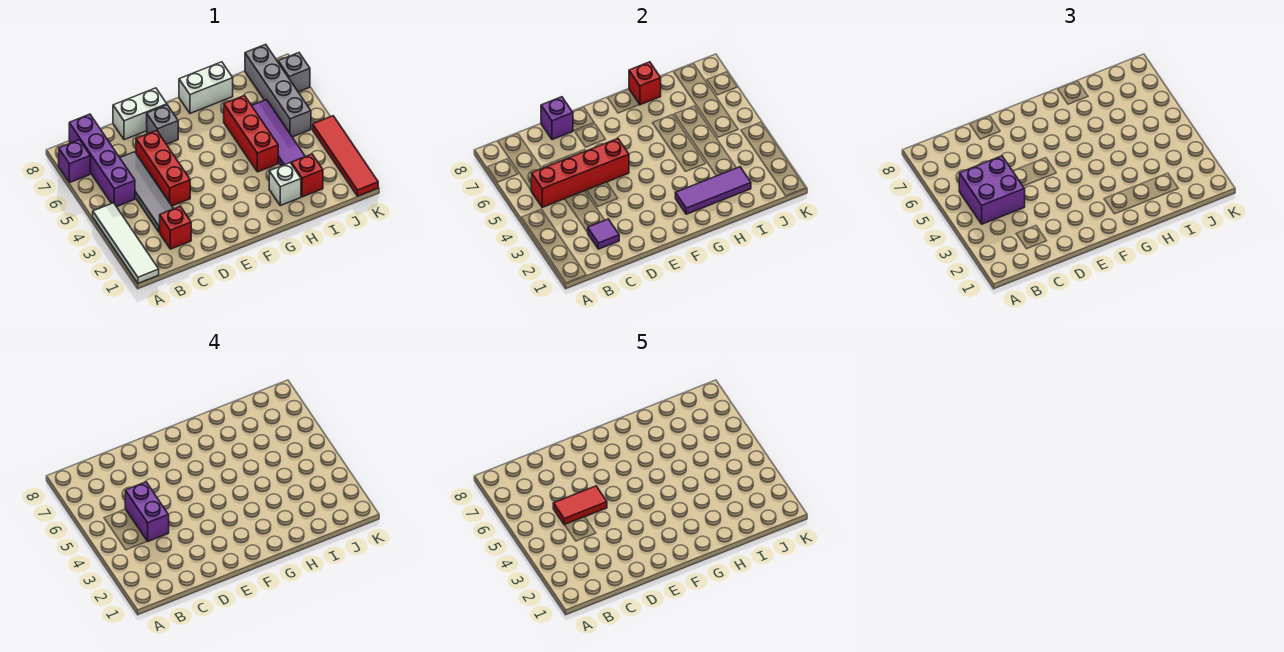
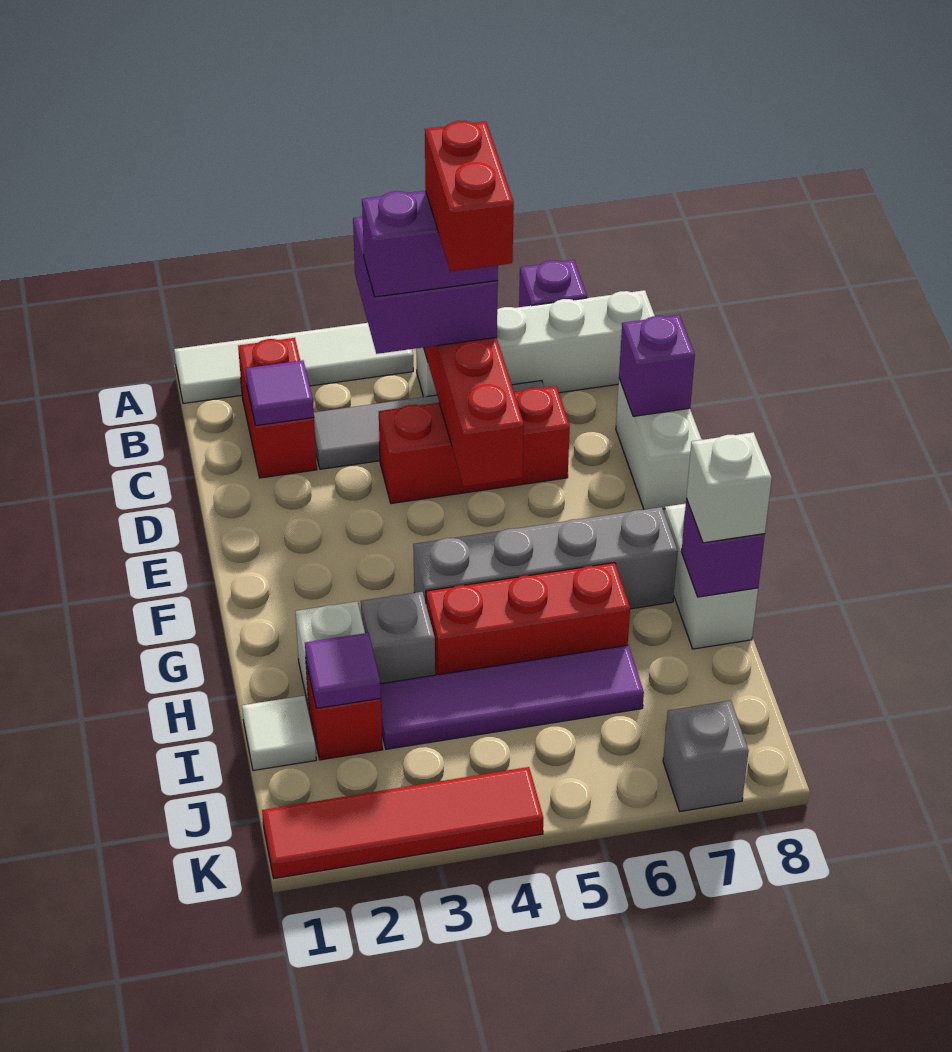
purple brick B5:B8 level 1 -> white brick B5:B8 level 1
red brick C2 level 1 -> red brick B2:C2 level 1
red tile C5:D5 level 5 -> red brick C5:D5 level 5
grey brick E7 level 1 -> grey brick H3 level 1
purple tile G2:I2 level 2 -> purple tile I2 level 2
red brick H8 level 2 -> purple brick H8 level 2
none -> white brick H8 level 3
none -> white tile I1 level 1
grey brick J5:J8 level 1 -> grey brick G4:G7 level 1

